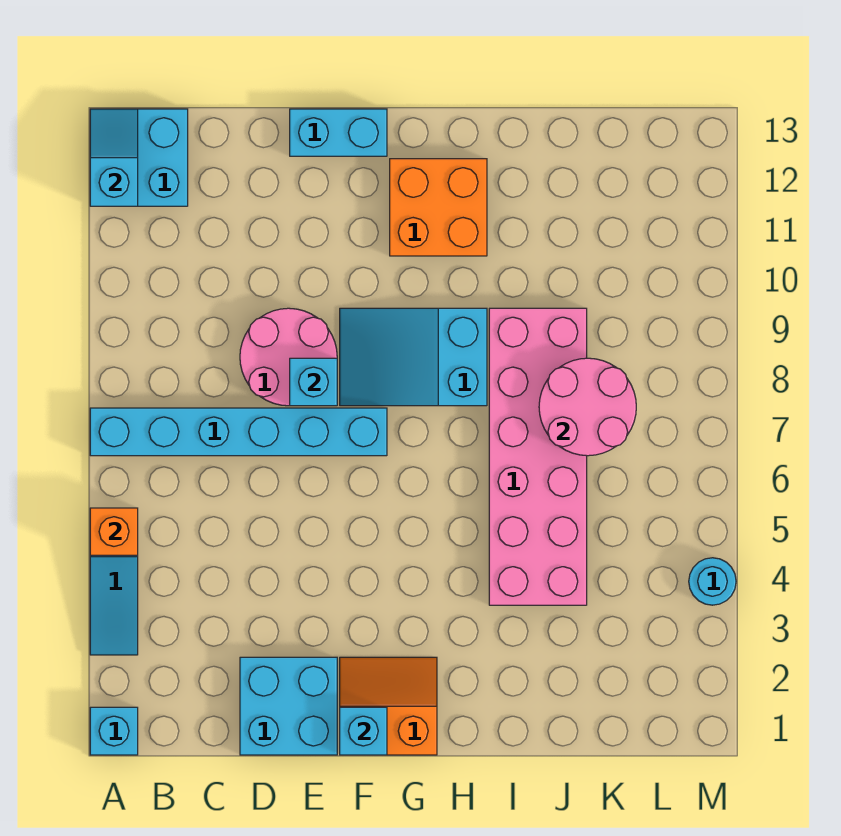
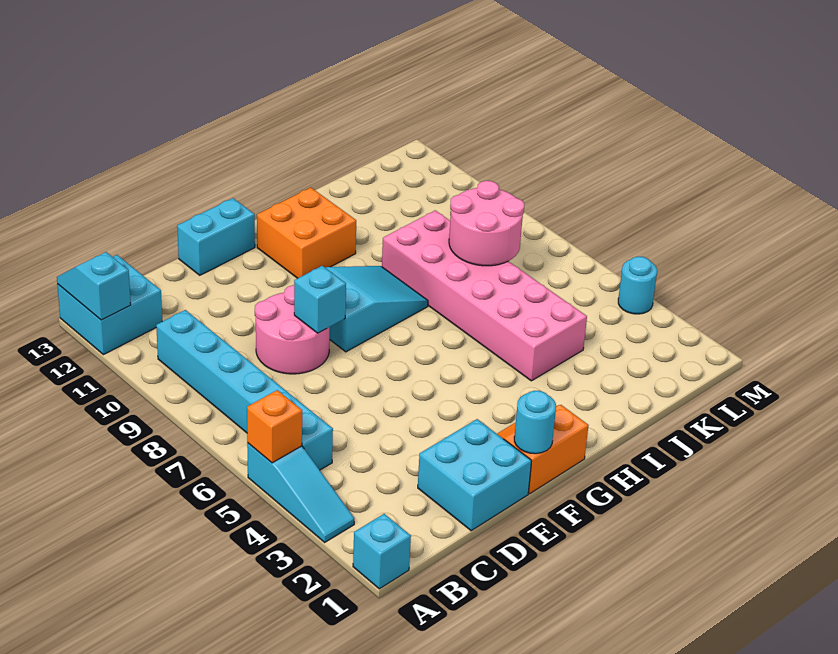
cyan brick A7:F7 level 1 -> cyan brick B5:B10 level 1
cyan brick F1 level 2 -> cyan round brick F1 level 2
cyan slope F8:H9 level 1 top H -> cyan slope F8:H9 level 1 top F

